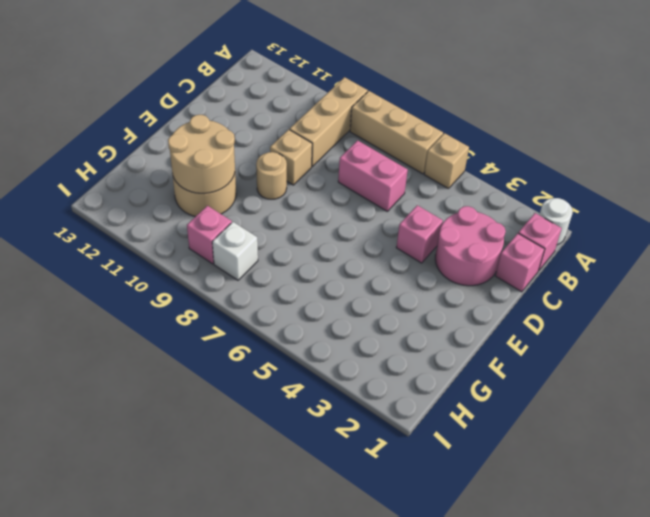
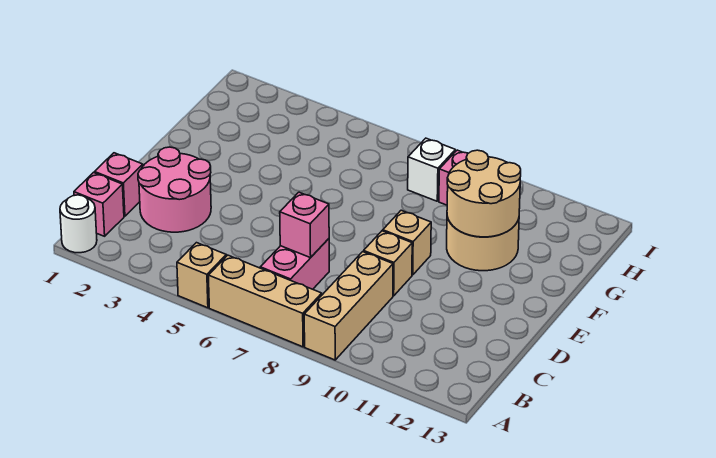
pink brick C6:C7 level 1 -> pink brick B7:C7 level 1
pink brick D4 level 1 -> pink brick C7 level 2
tan round brick E9 level 1 -> tan brick E9 level 1

